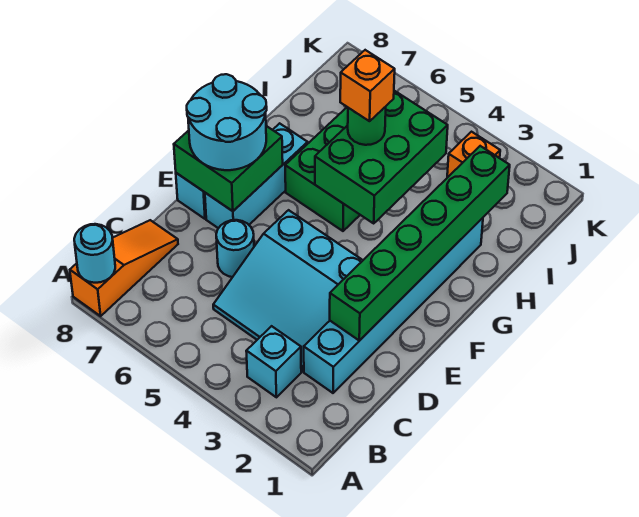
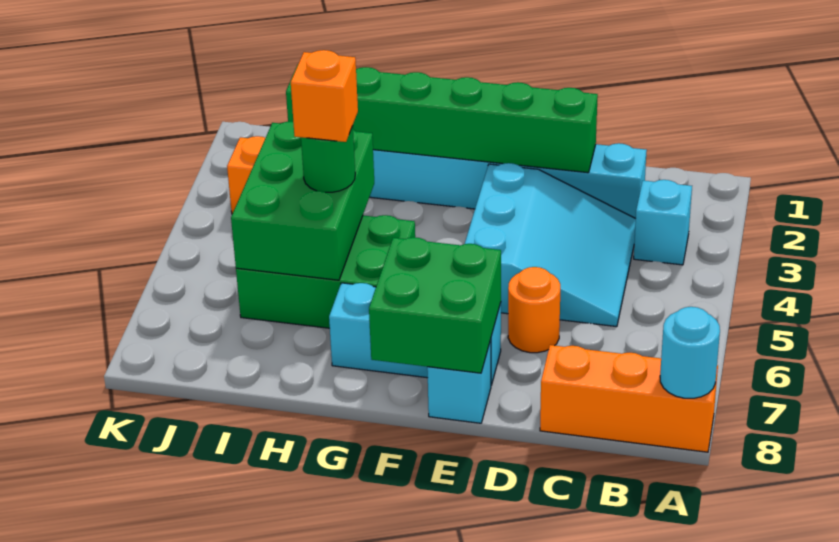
orange slope A8:C8 level 1 top A -> orange brick A8:C8 level 1
cyan round brick D6 level 1 -> orange round brick D6 level 1
cyan round brick E7:F8 level 3 -> none
green brick G4:I5 level 2 -> green brick H4:I6 level 2

